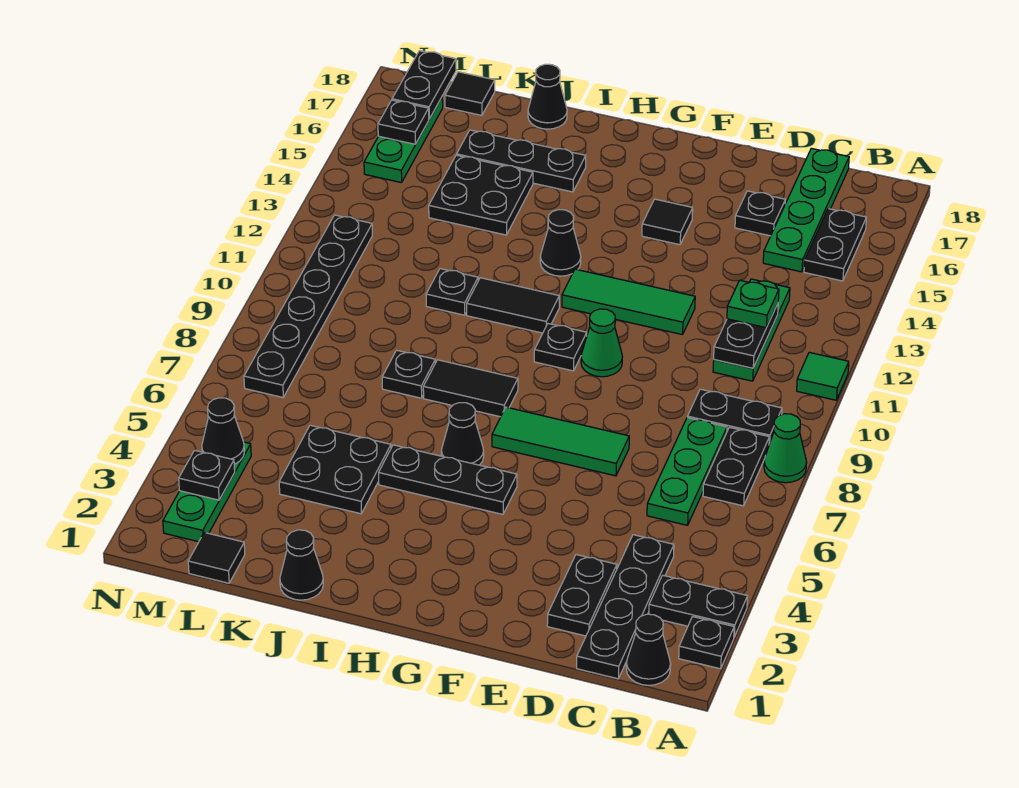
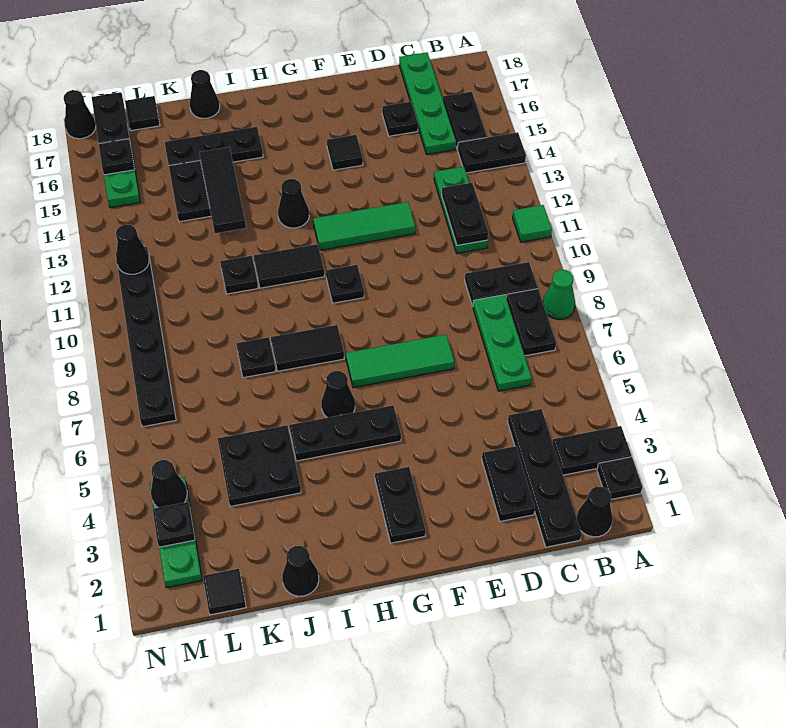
none -> black plate A14:B14 level 1
green plate C12 level 3 -> none
green cone F10 level 1 -> none
none -> black plate G2:G3 level 1
none -> black tile J13:J15 level 2
none -> black cone M12 level 2
none -> black cone N18 level 1

